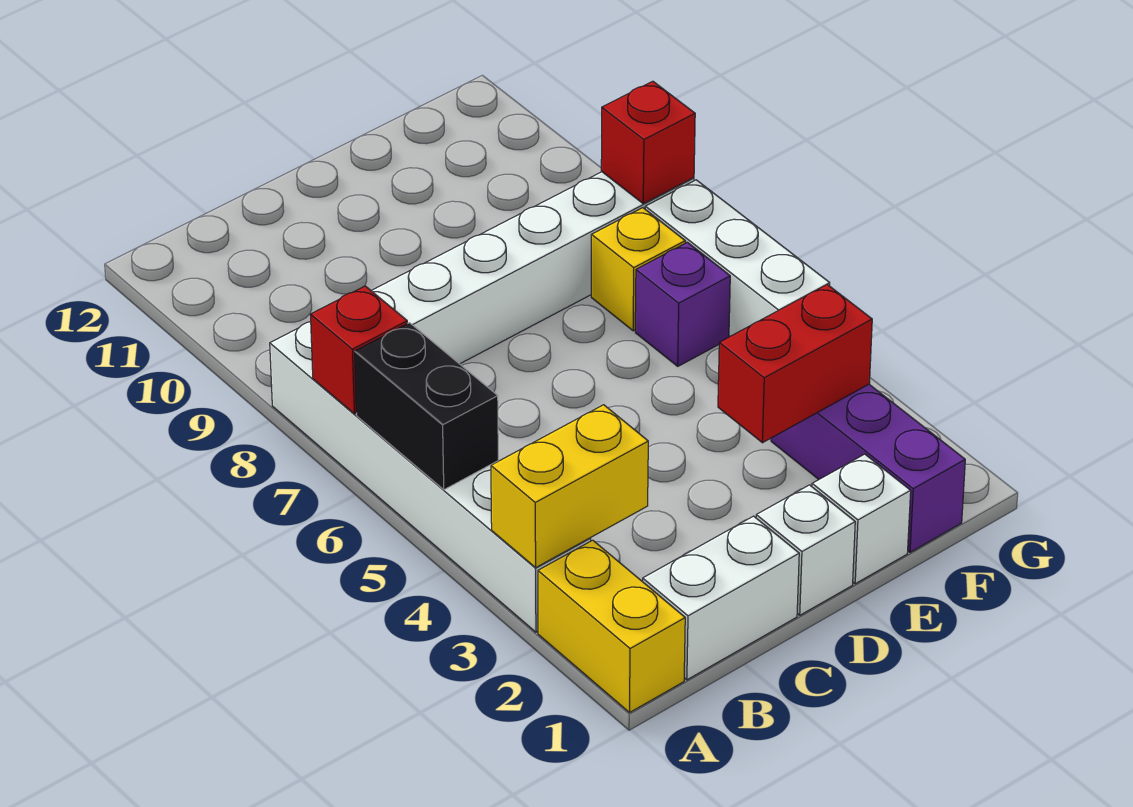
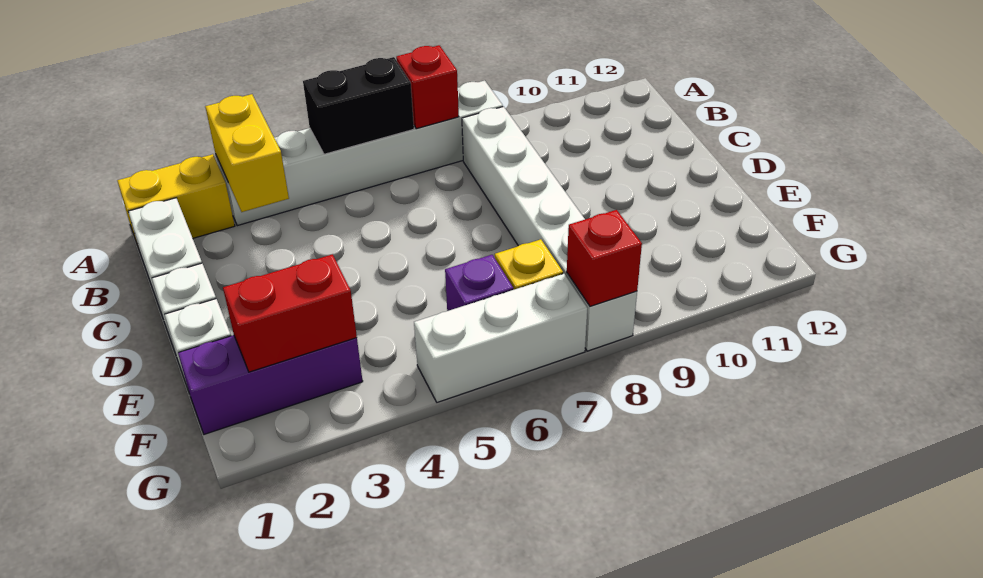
red brick E3:F3 level 2 -> red brick F2:F3 level 2

